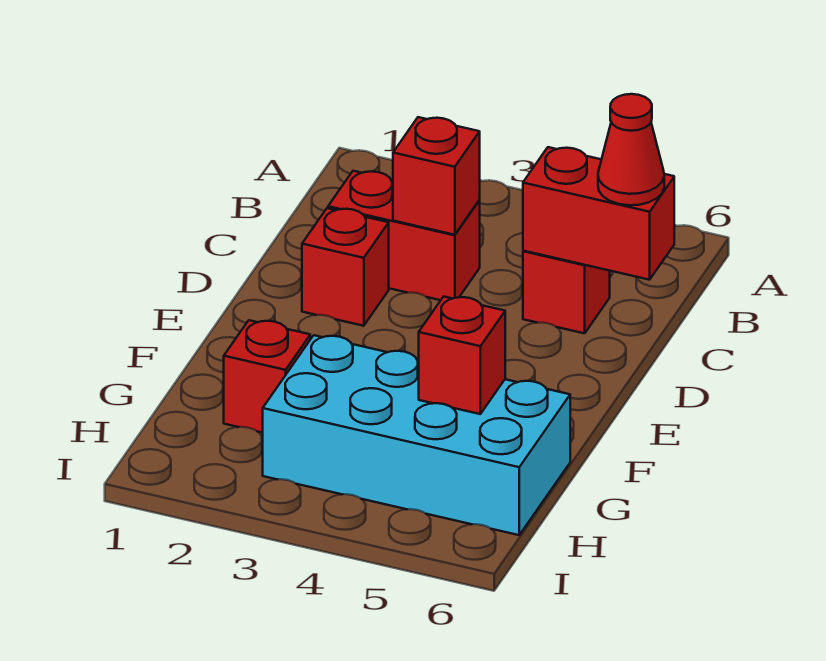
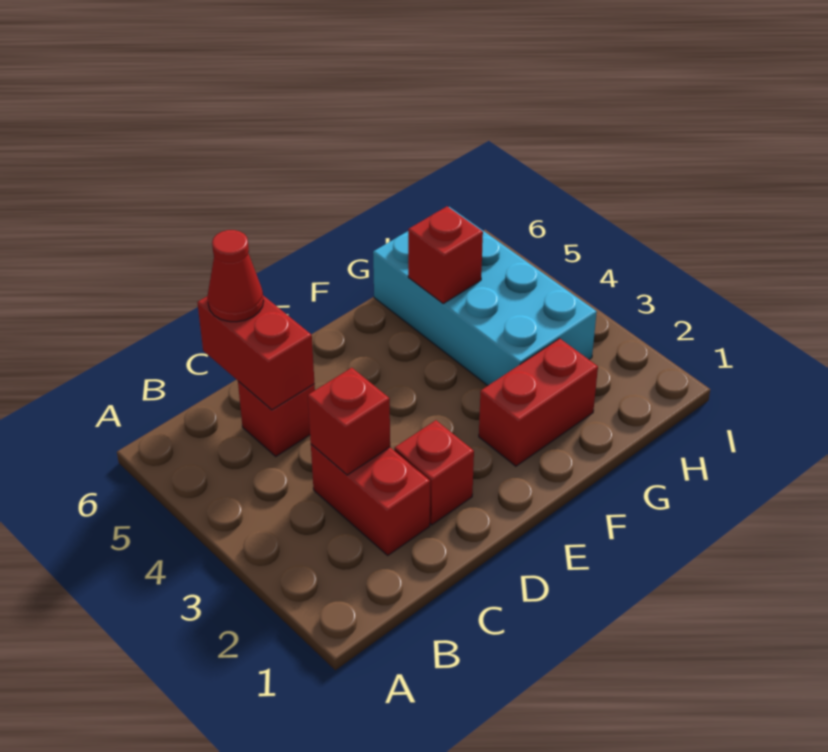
red brick G2 level 1 -> red brick F2:G2 level 1

